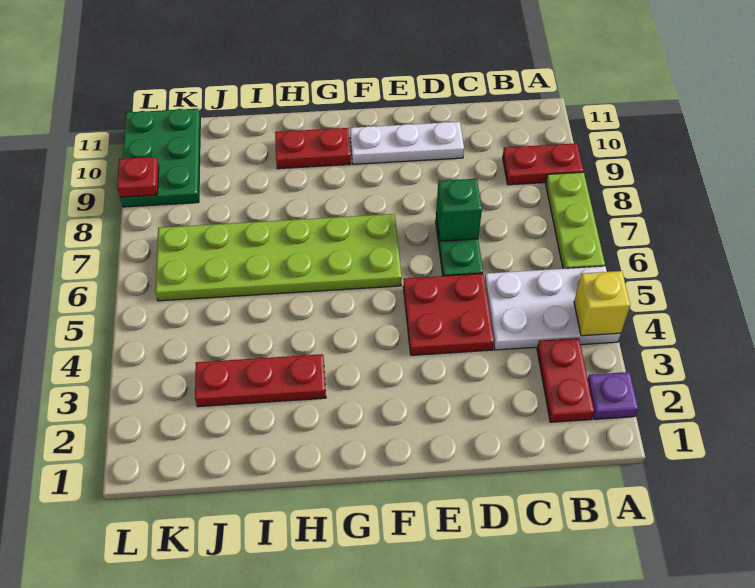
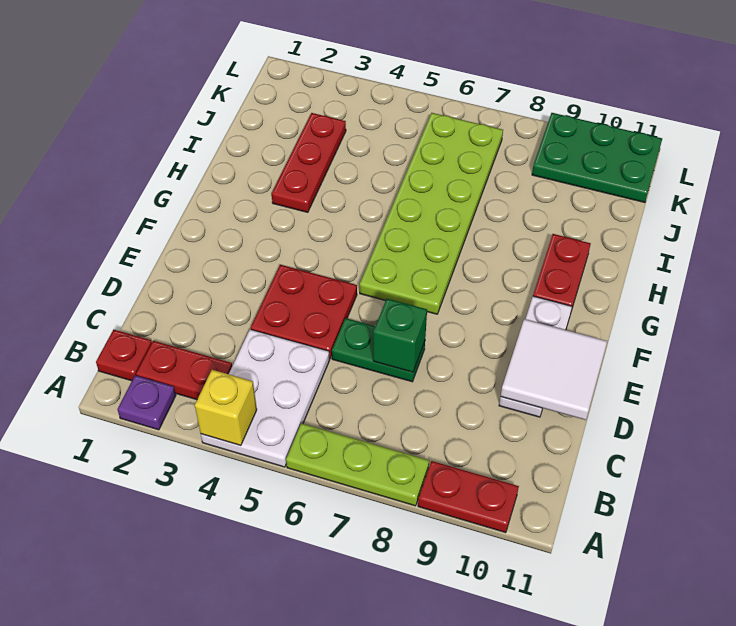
red plate A9:B9 level 1 -> red plate A9:A10 level 1
none -> white tile D10:E11 level 2
red plate L9 level 2 -> red plate B1 level 1

